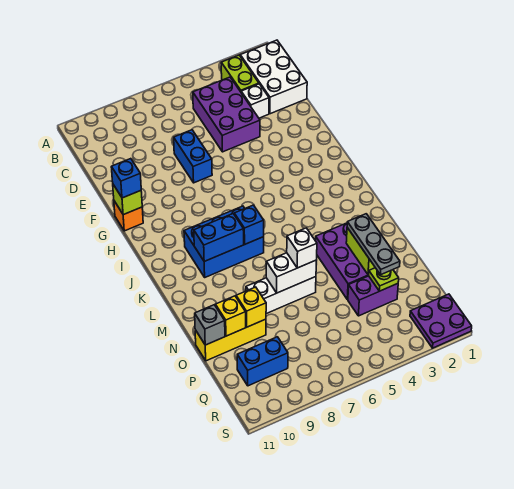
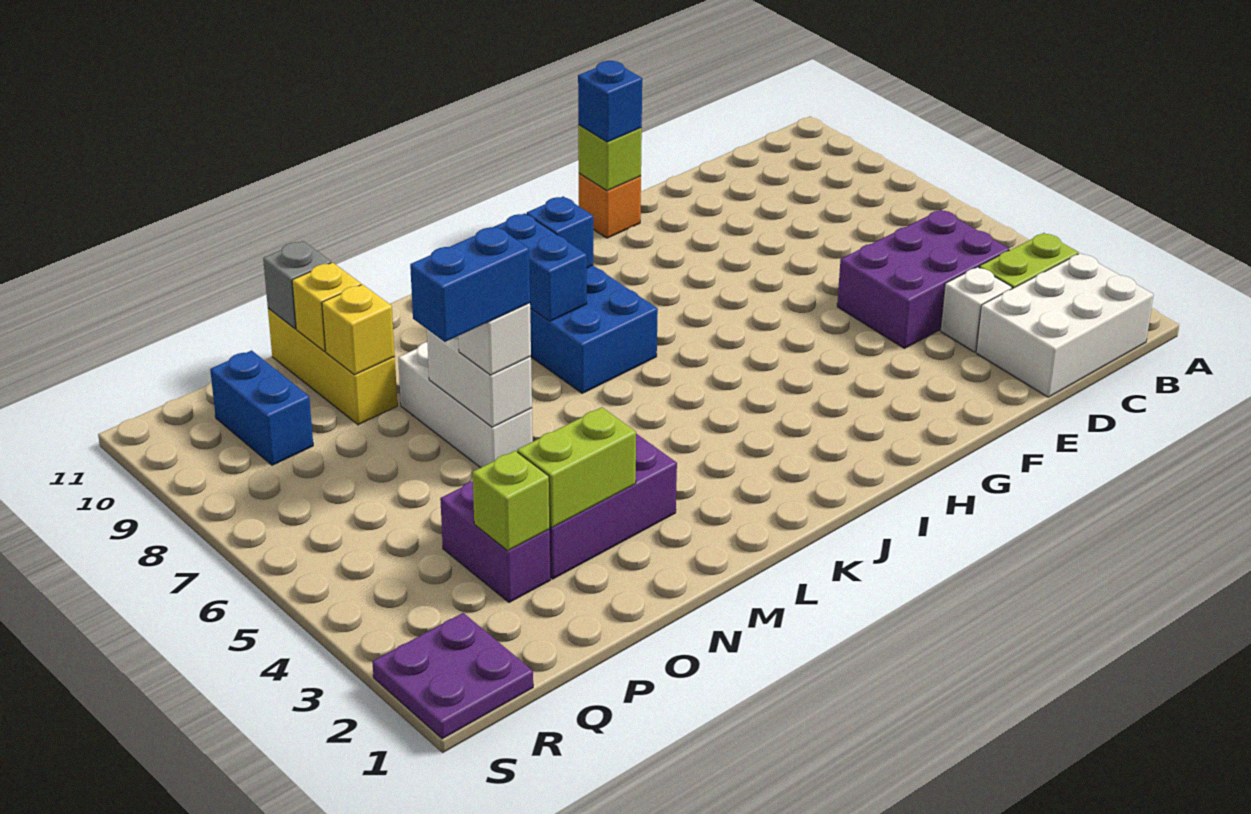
blue brick E7:F7 level 1 -> blue brick N6:O6 level 4
blue brick K7 level 2 -> blue brick J9 level 2
grey plate N3:P3 level 3 -> none
lime plate P3 level 2 -> lime brick P3 level 2

